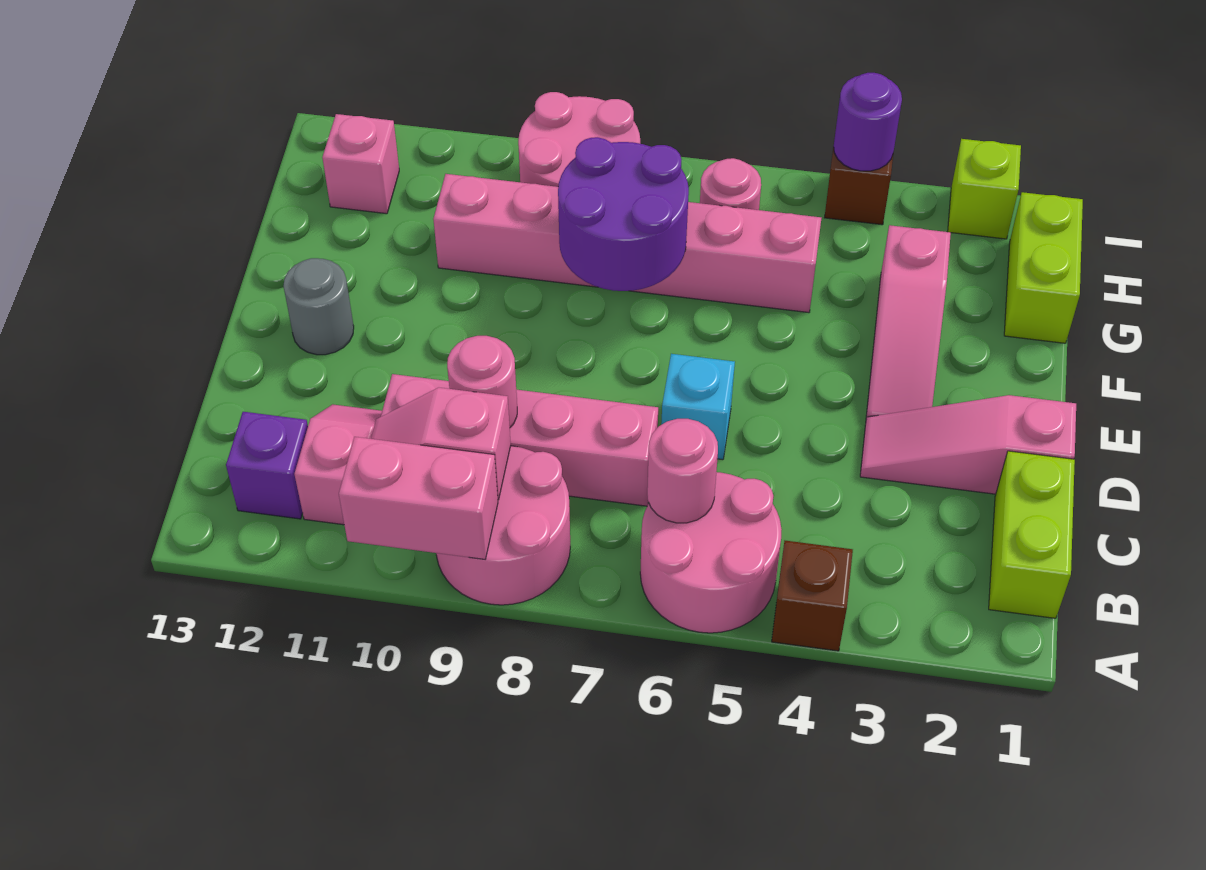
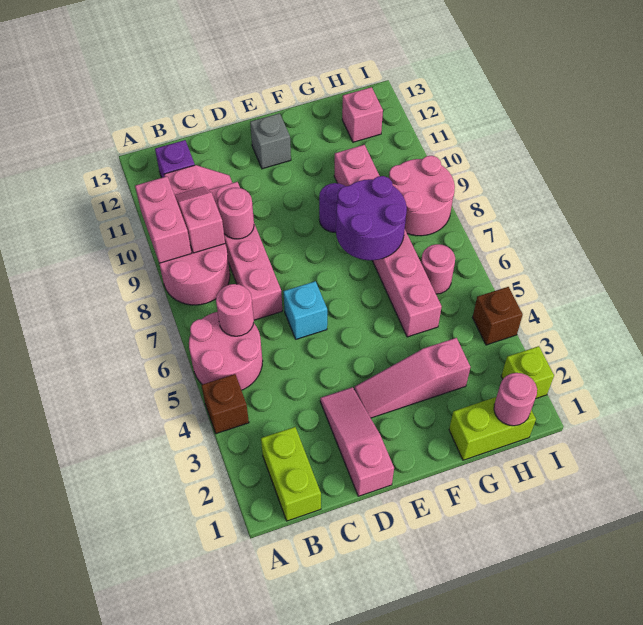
lime brick B1:C1 level 1 -> lime brick B1:B2 level 1
grey round brick E12 level 1 -> grey brick E12 level 1
none -> pink round brick H1 level 2
purple round brick I4 level 2 -> purple round brick F9 level 1

